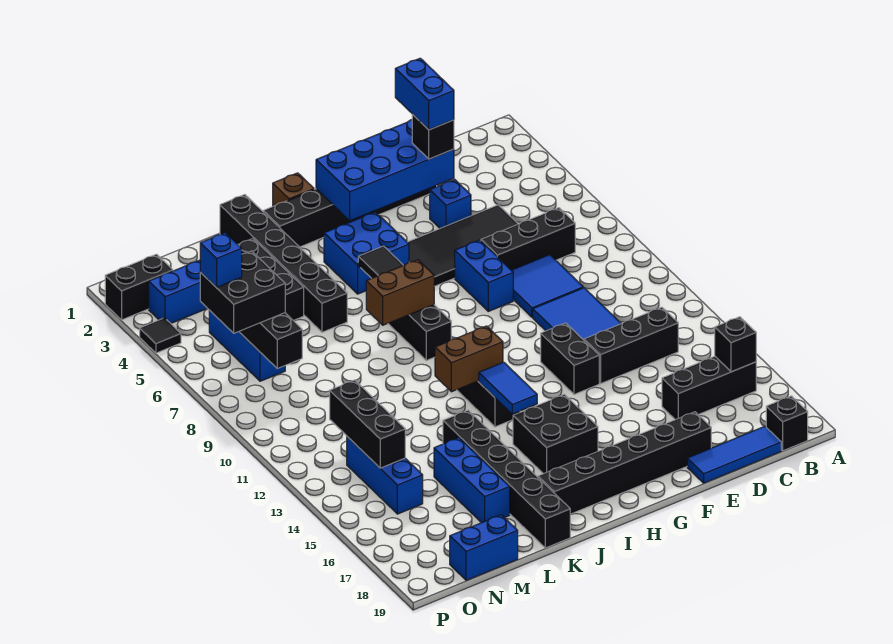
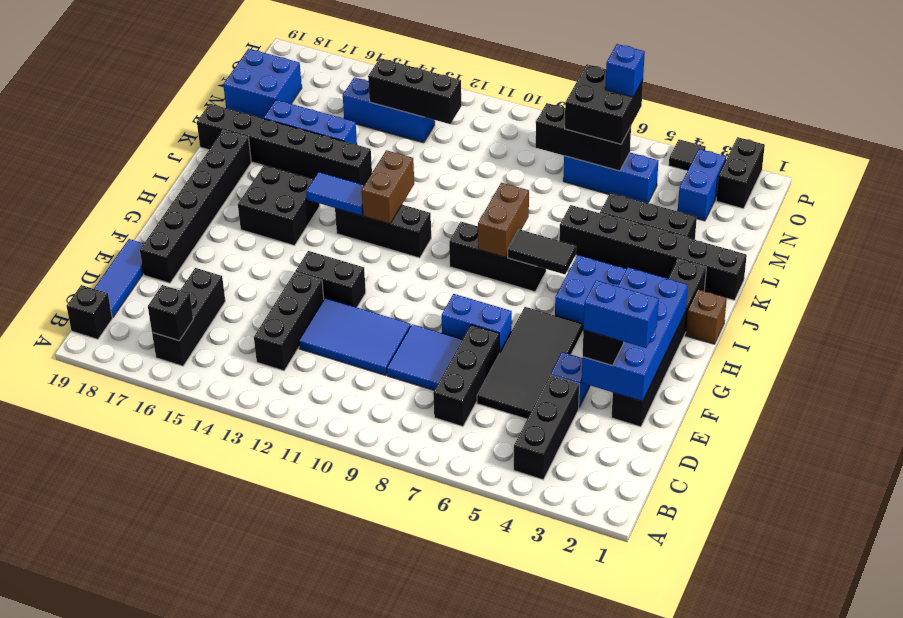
none -> black brick B4:D4 level 1
blue brick M19:N19 level 1 -> blue brick M18:N19 level 1

